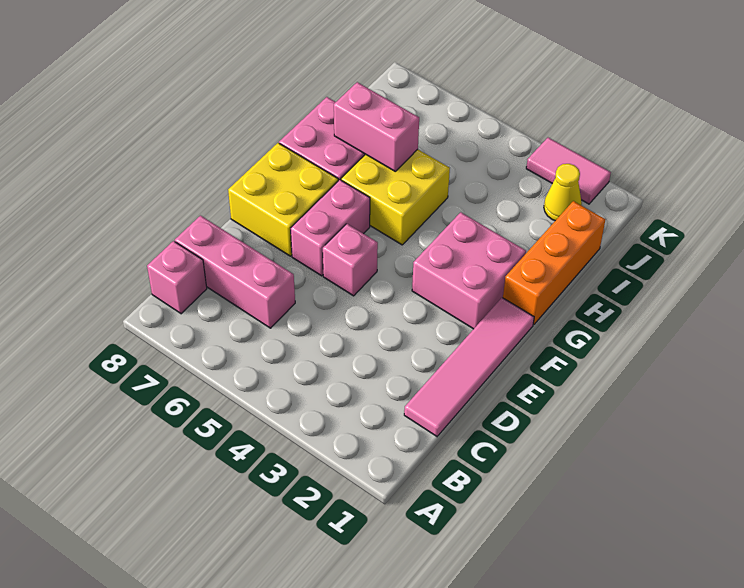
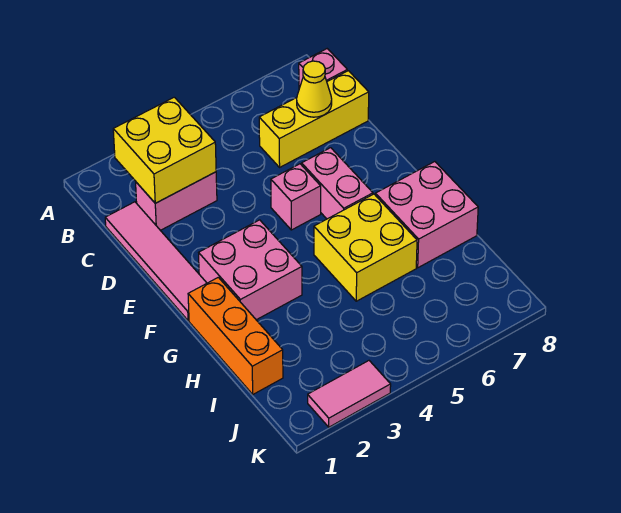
pink brick C6:C8 level 1 -> yellow brick C6:C8 level 1
yellow brick E7:F8 level 1 -> yellow brick B2:C3 level 2
pink brick H6:H7 level 2 -> pink brick C2:C3 level 1
yellow cone J2 level 1 -> yellow cone C7 level 2

